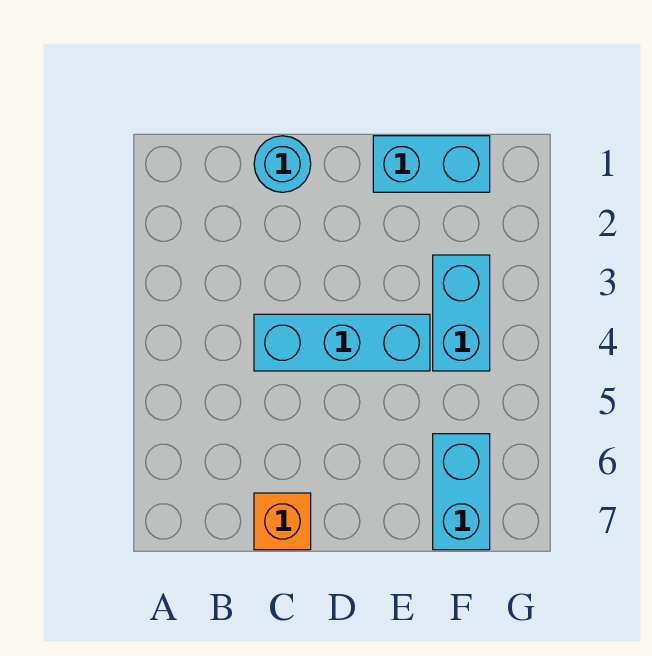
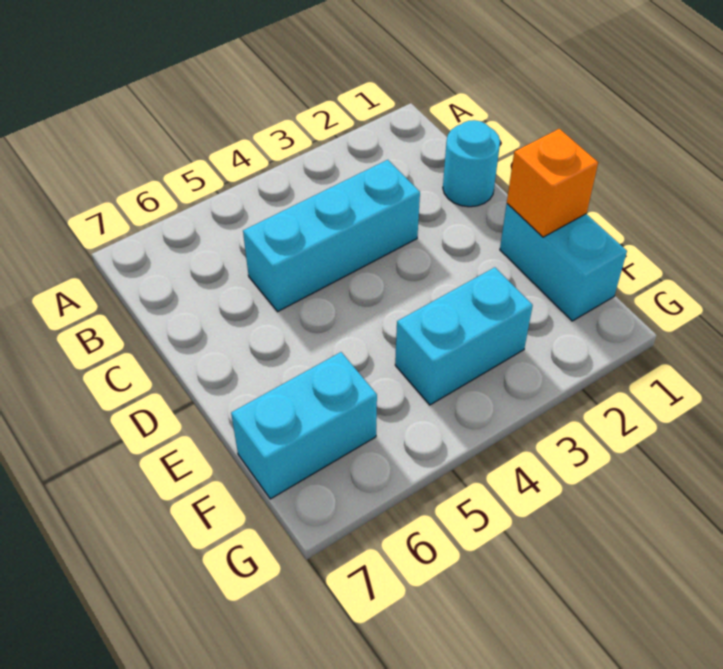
cyan brick C4:E4 level 1 -> cyan brick C3:C5 level 1
orange brick C7 level 1 -> orange brick E1 level 2

